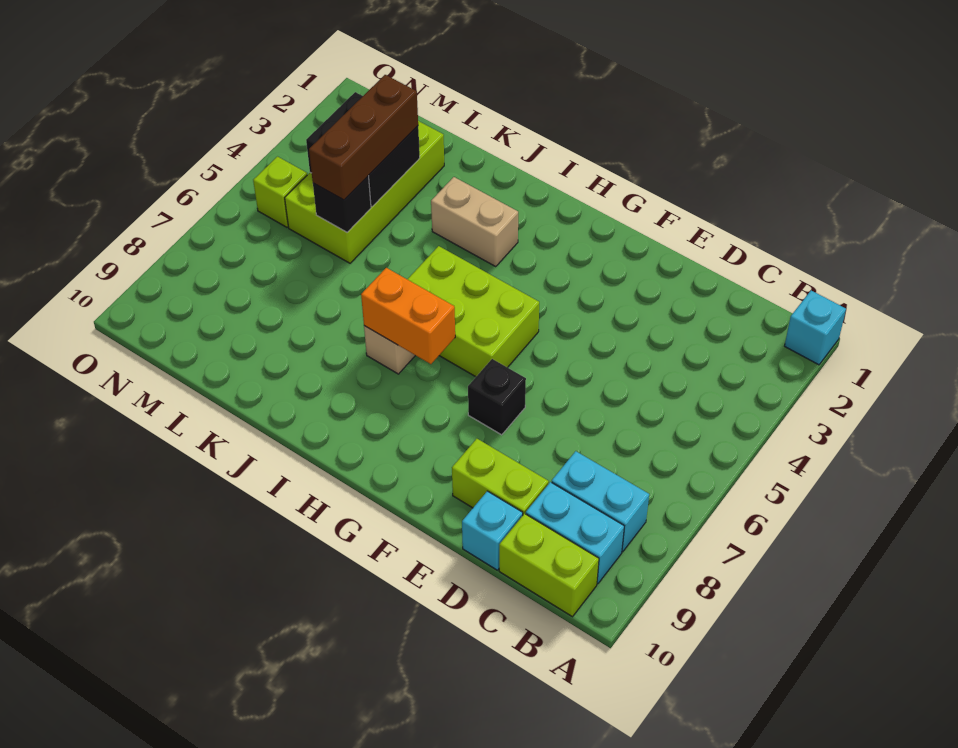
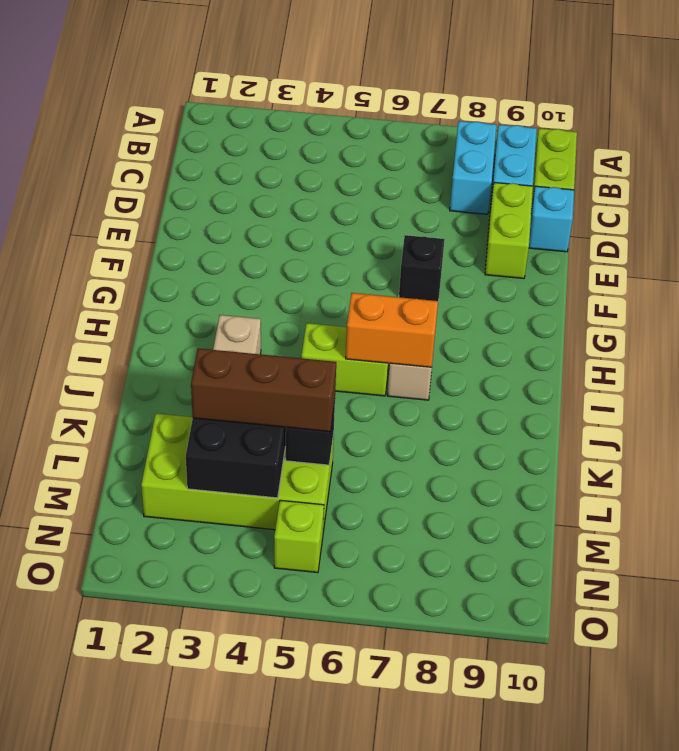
cyan brick A1 level 1 -> none
lime brick G5:I6 level 1 -> lime brick I5:I6 level 1
orange brick H7:I7 level 2 -> orange brick I6:I7 level 2

